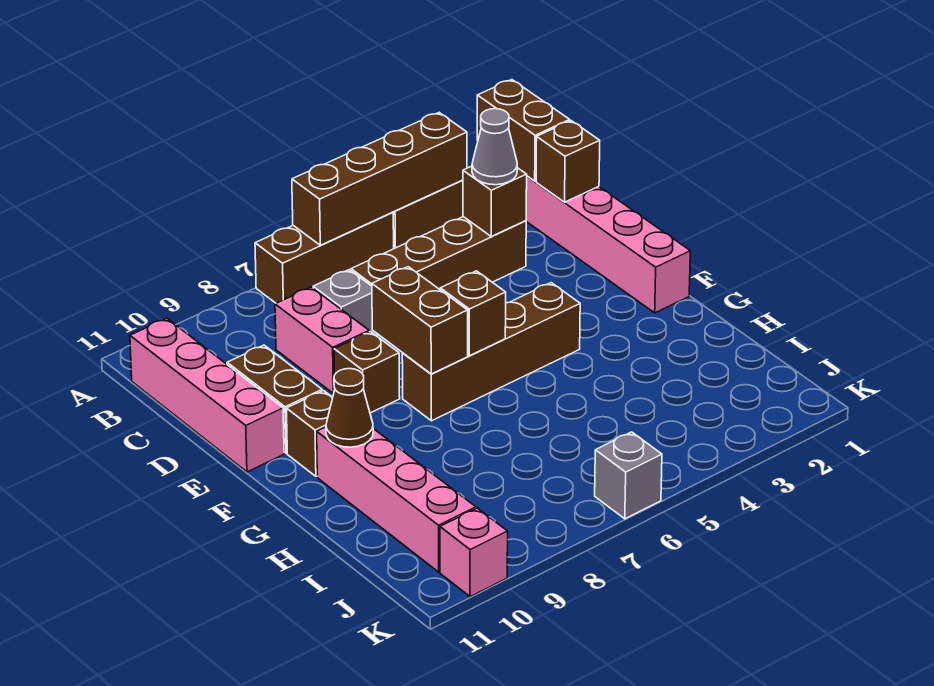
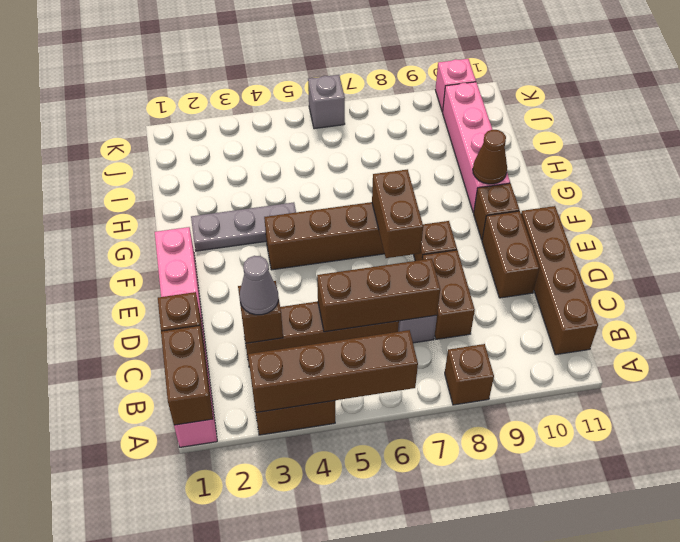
brown brick A5:A7 level 1 -> brown brick C5:C7 level 2
pink brick B11:E11 level 1 -> brown brick B11:E11 level 1
pink brick C8:D8 level 1 -> brown brick C8:D8 level 1
brown brick F6 level 2 -> brown brick A8 level 1
none -> grey plate G2:G4 level 1

